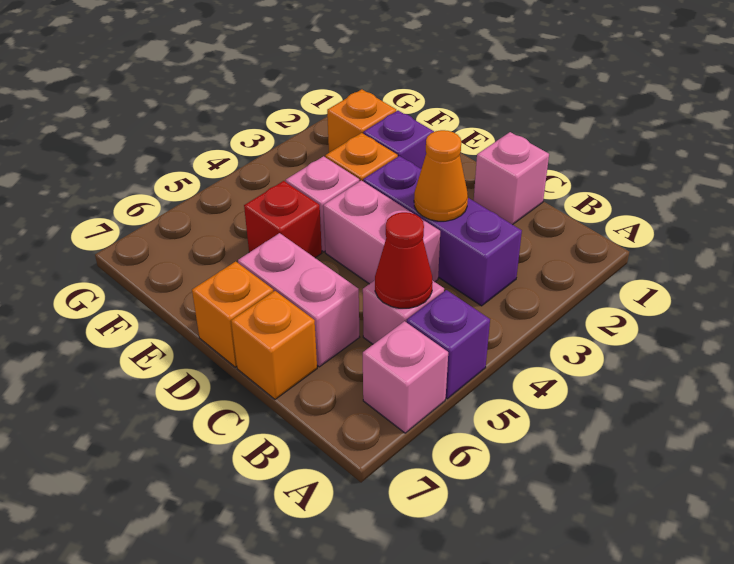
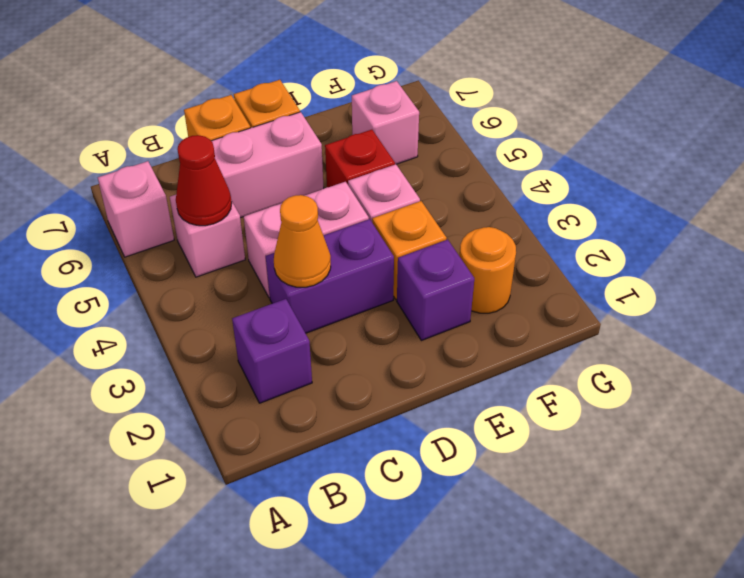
purple brick A5 level 1 -> purple brick B2 level 1
purple brick B3:D3 level 1 -> purple brick C3:D3 level 1
pink brick C1 level 1 -> pink brick F6 level 1
orange brick F2 level 1 -> orange round brick F2 level 1

